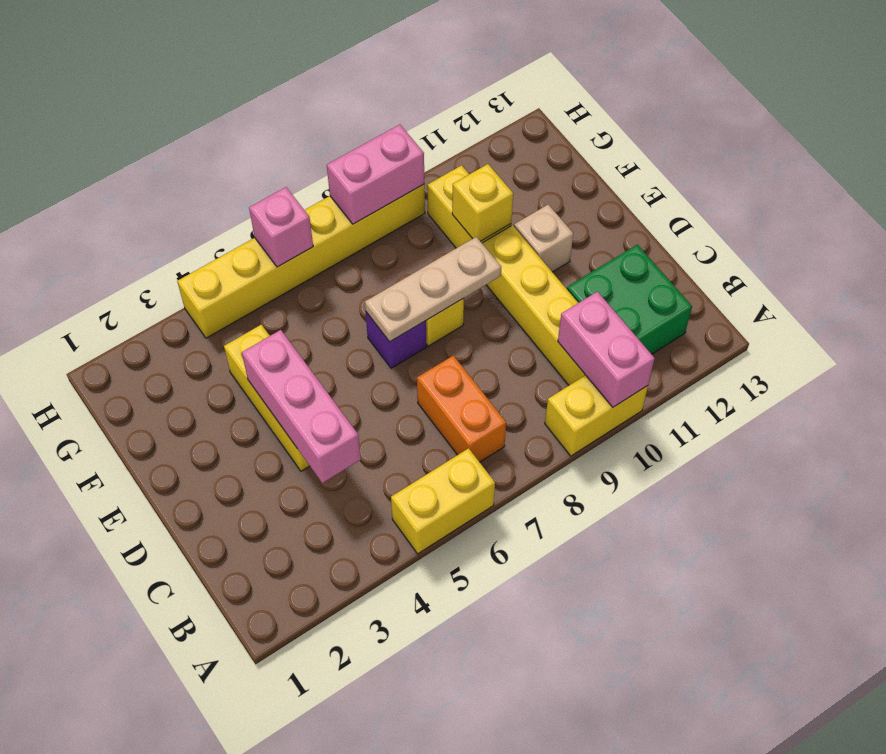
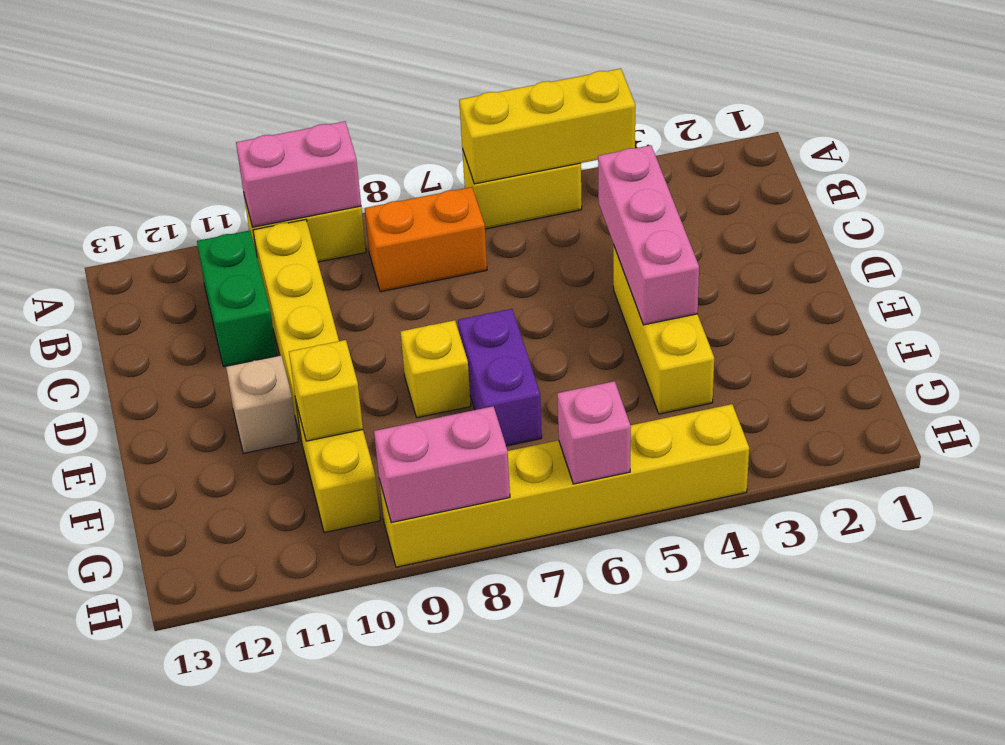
none -> yellow brick A4:A6 level 2
pink brick A10:B10 level 2 -> pink brick A9:A10 level 2
orange brick B7:C7 level 1 -> orange brick B7:B8 level 1
green brick B11:C12 level 1 -> green brick B11:C11 level 1
purple brick E7 level 1 -> purple brick E7:F7 level 1
tan plate E7:E9 level 2 -> none

